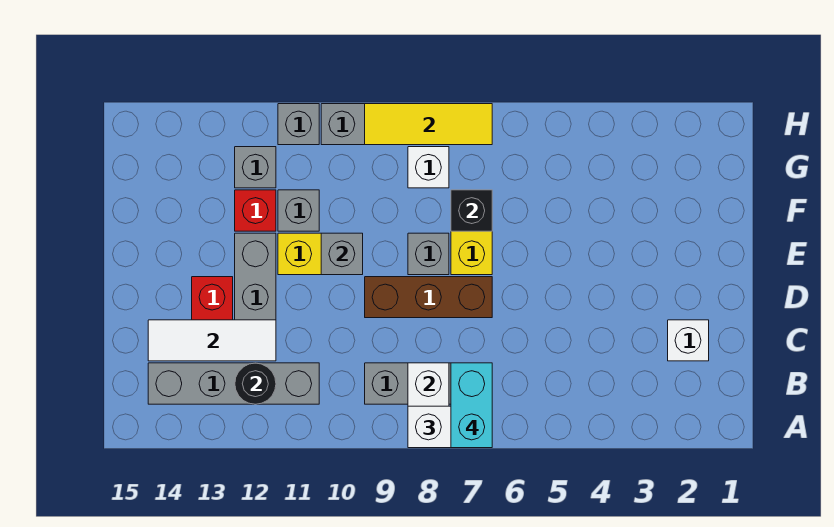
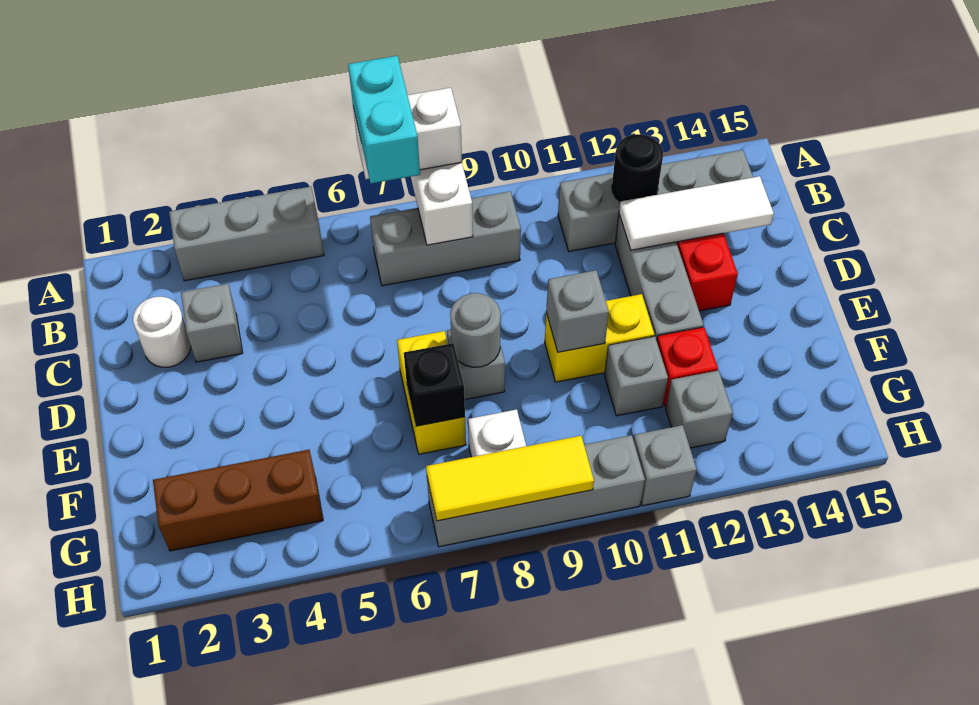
none -> grey brick A3:A5 level 1
white brick C2 level 1 -> white round brick C2 level 1
none -> grey brick C3 level 1
brown brick D7:D9 level 1 -> brown brick G2:G4 level 1
none -> grey round brick E8 level 2

